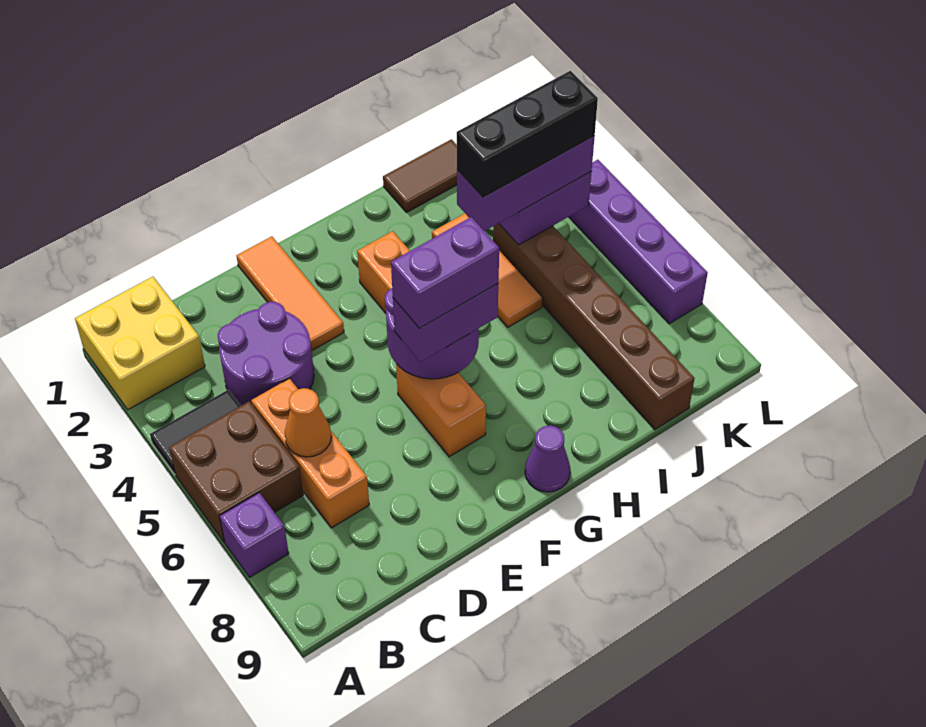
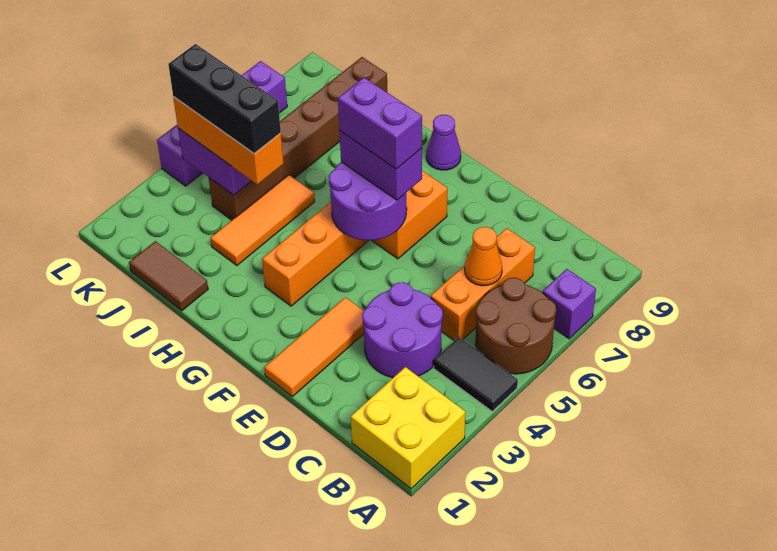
brown brick A5:B6 level 1 -> brown round brick A5:B6 level 1
purple brick I4:K4 level 3 -> orange brick I4:K4 level 3

